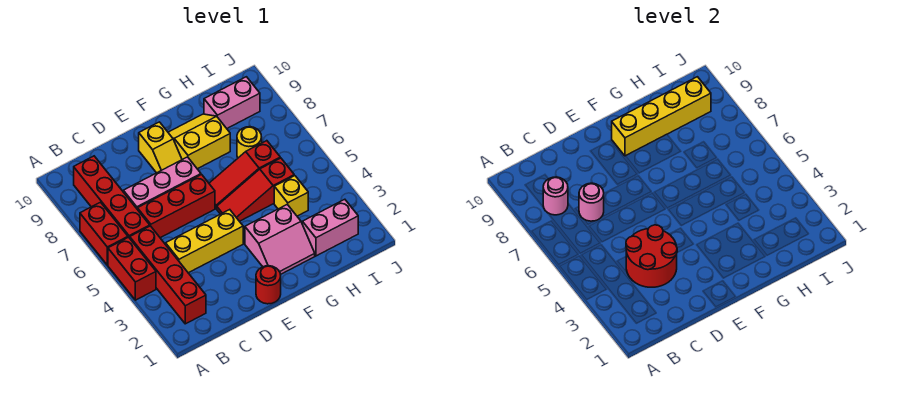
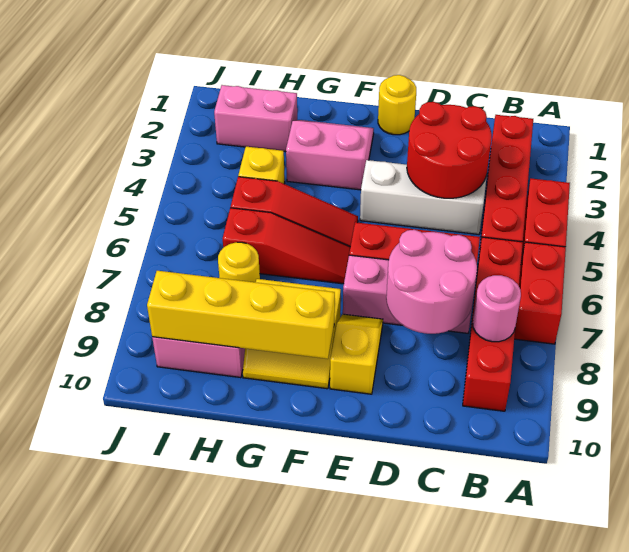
yellow brick C4:E4 level 1 -> white brick C4:E4 level 1
pink round brick C7 level 2 -> pink round brick C7:D8 level 2
red round brick E1 level 1 -> yellow round brick E1 level 1

